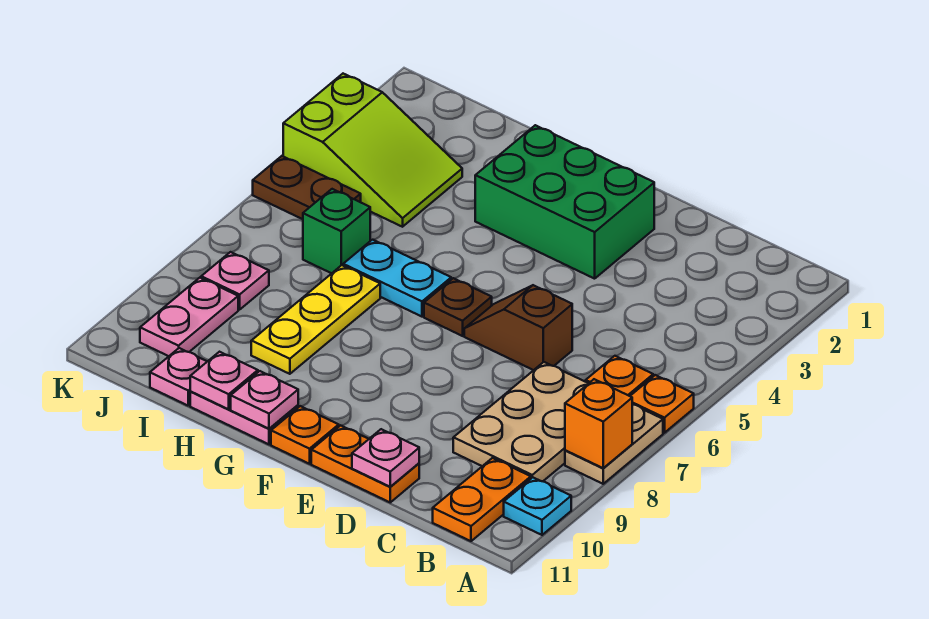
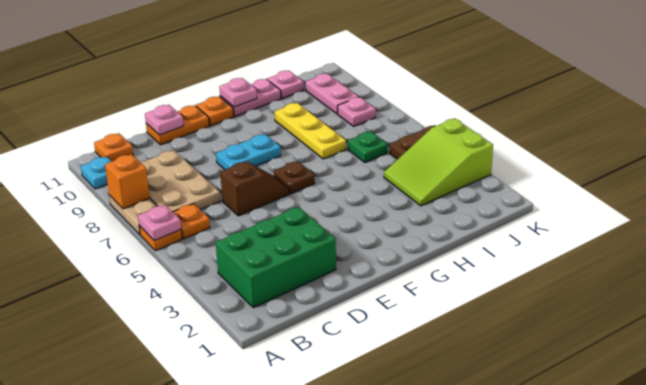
orange plate B10:B11 level 1 -> orange plate B11 level 1
green brick E2:G3 level 1 -> green brick B2:D3 level 1
cyan plate G6:H6 level 1 -> cyan plate E8:F8 level 1
pink plate H11 level 2 -> pink plate A6 level 2
green brick I6 level 1 -> green plate I6 level 1

